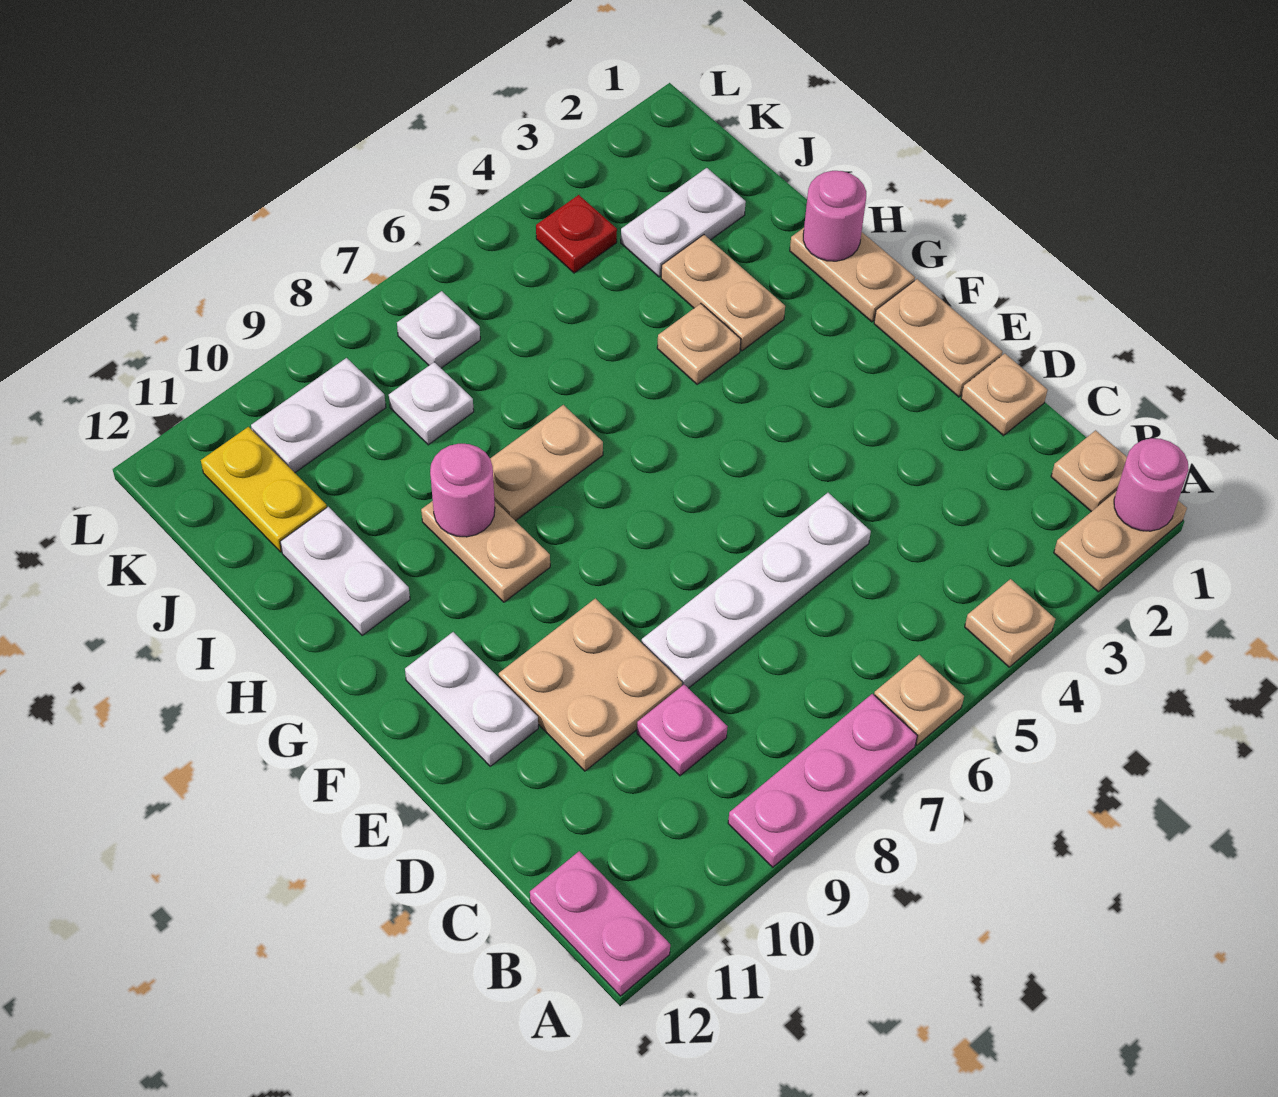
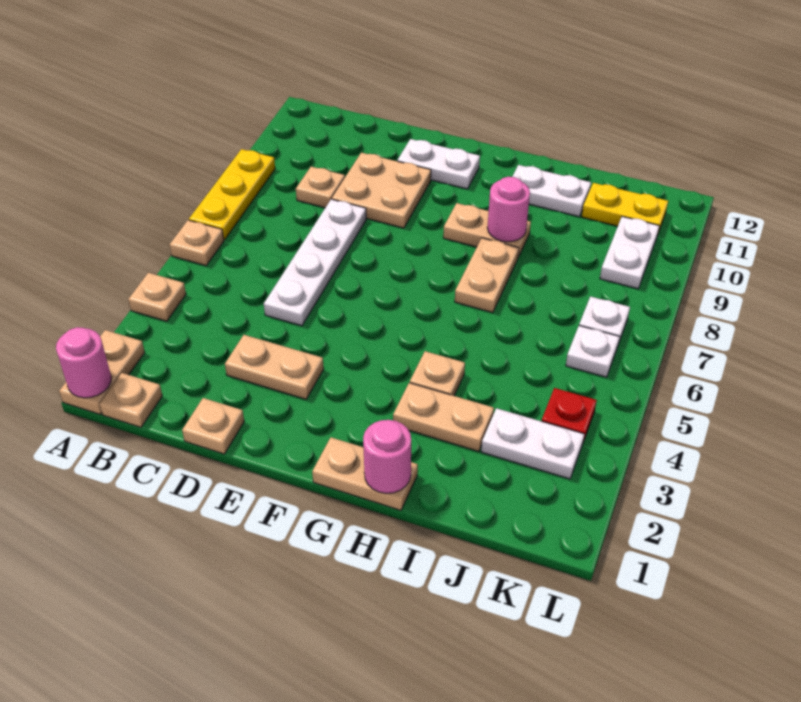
pink plate A7:A9 level 1 -> yellow plate A7:A9 level 1
pink plate A12:B12 level 1 -> none
pink plate C9 level 1 -> tan plate C9 level 1
tan plate E1:F1 level 1 -> tan plate D3:E3 level 1
white plate J2:J3 level 1 -> white plate J3:K3 level 1
white plate J8 level 1 -> white plate K6 level 1

